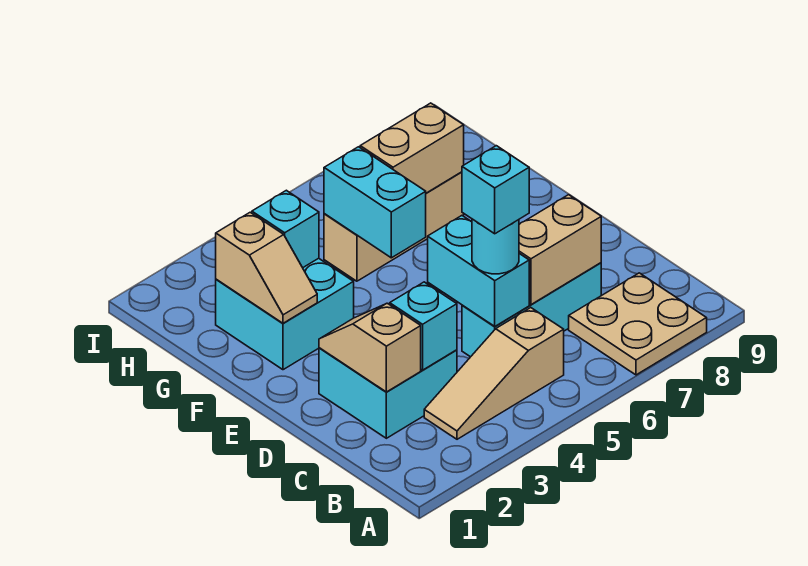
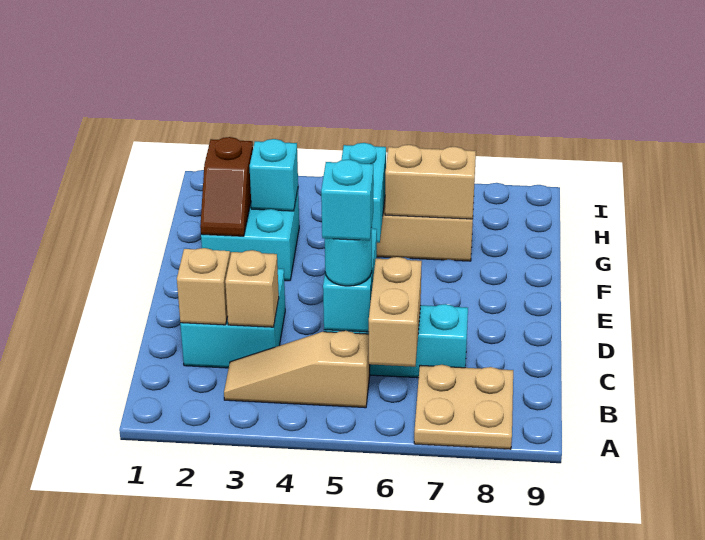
cyan brick C3 level 2 -> tan brick C3 level 2
tan brick C6:C7 level 2 -> tan brick B6:C6 level 2
tan slope F2:G2 level 2 top G -> brown slope F2:G2 level 2 top G

